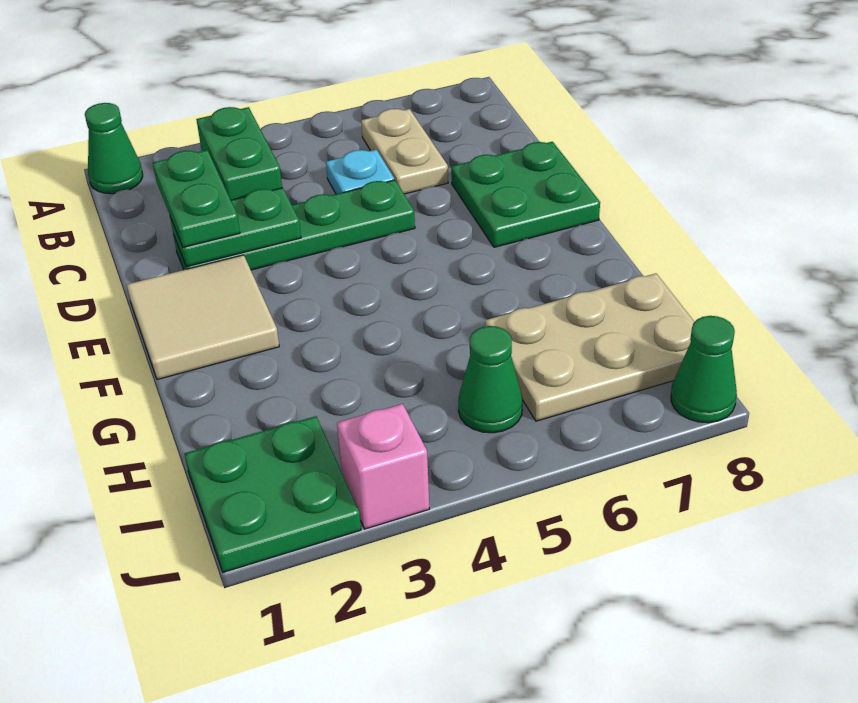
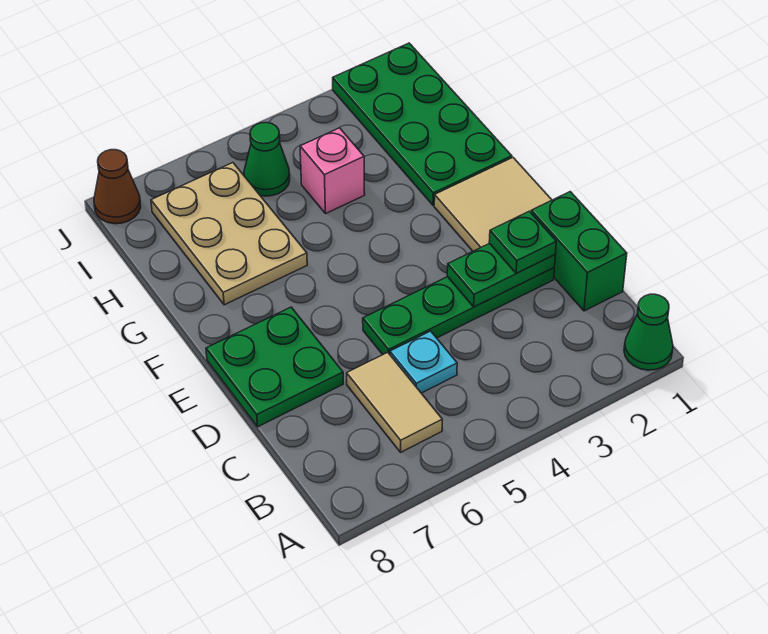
green brick B3:C3 level 1 -> green brick C1:D1 level 1
tan plate B6:C6 level 1 -> tan tile B6:C6 level 1
green plate C2:D2 level 3 -> green plate D2 level 3
tan plate H6:I8 level 1 -> tan plate G6:I7 level 1
green plate I1:J2 level 1 -> green plate G1:J2 level 1
pink brick J3 level 1 -> pink brick H4 level 1
green cone J8 level 1 -> brown cone J8 level 1

